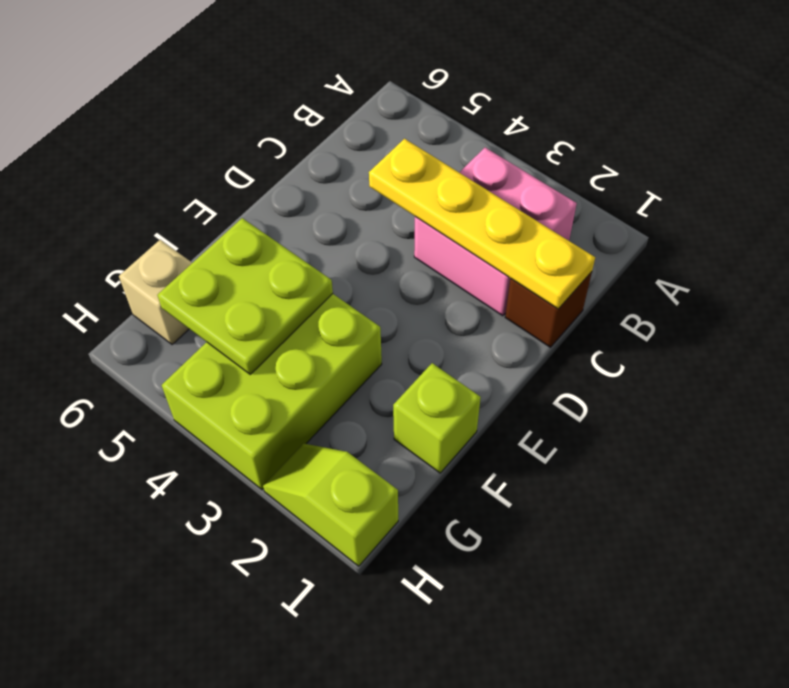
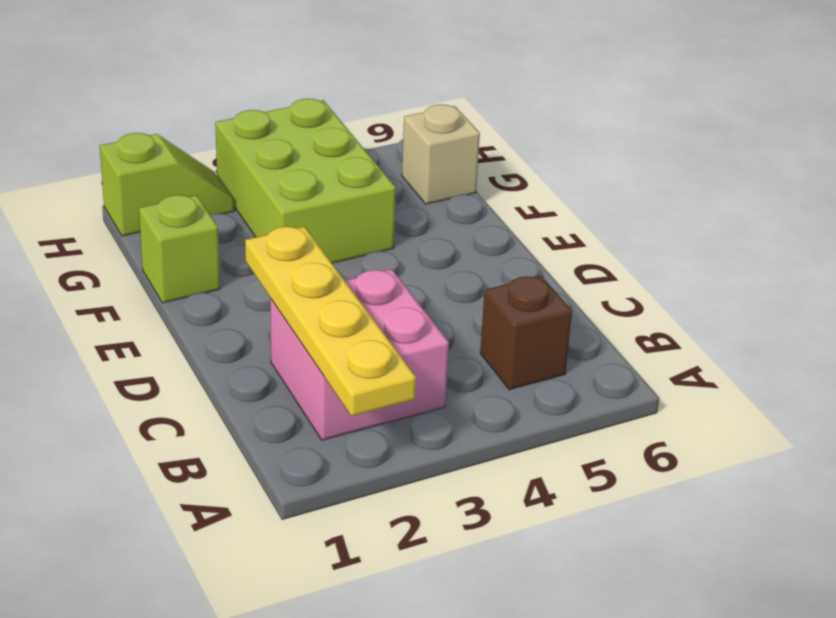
brown brick C1 level 1 -> brown brick B5 level 1
yellow plate C1:C4 level 2 -> yellow plate A2:D2 level 2
lime plate F4:G5 level 2 -> none

